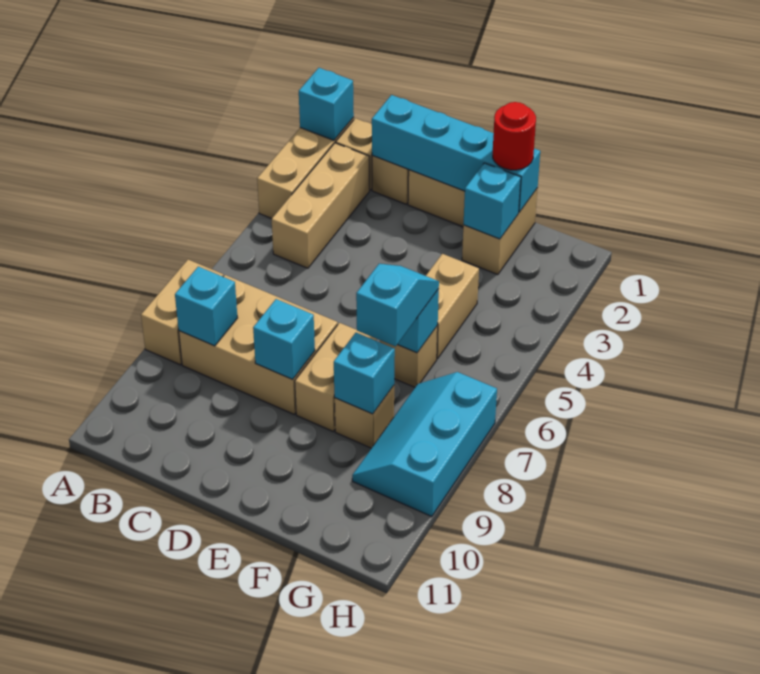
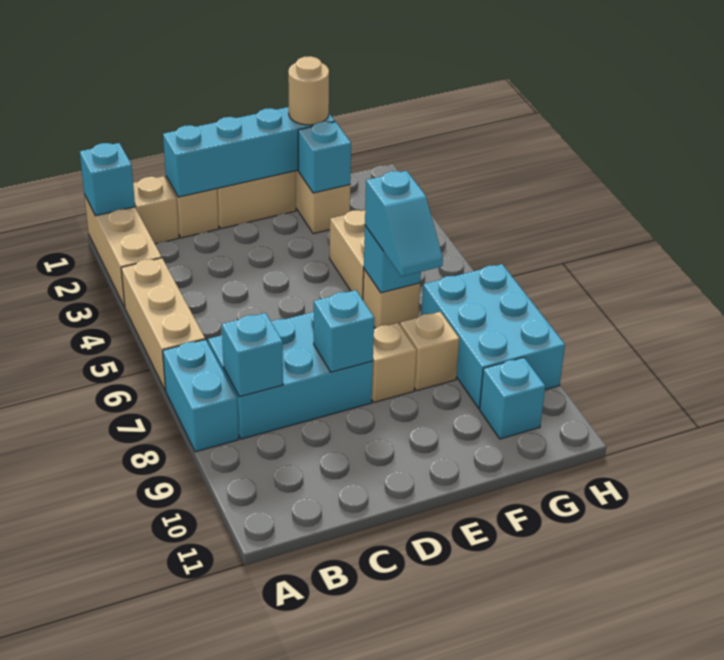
tan brick A7:A8 level 1 -> cyan brick A7:A8 level 1
tan brick B2:B4 level 1 -> tan brick A4:A6 level 1
tan brick B7:D8 level 1 -> cyan brick B7:D8 level 1
tan brick E7:E8 level 1 -> tan brick E8 level 1
red round brick F1 level 3 -> tan round brick F1 level 3
cyan slope F6:F7 level 3 top 7 -> cyan slope F6:F7 level 3 top 6
cyan brick F8 level 2 -> cyan brick G10 level 1
cyan slope G7:H9 level 1 top H -> cyan brick G7:H9 level 1

